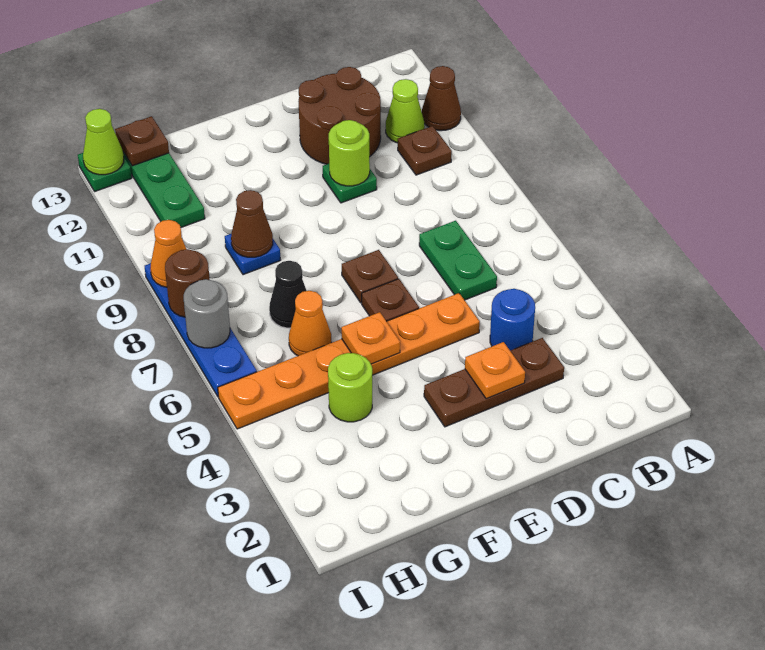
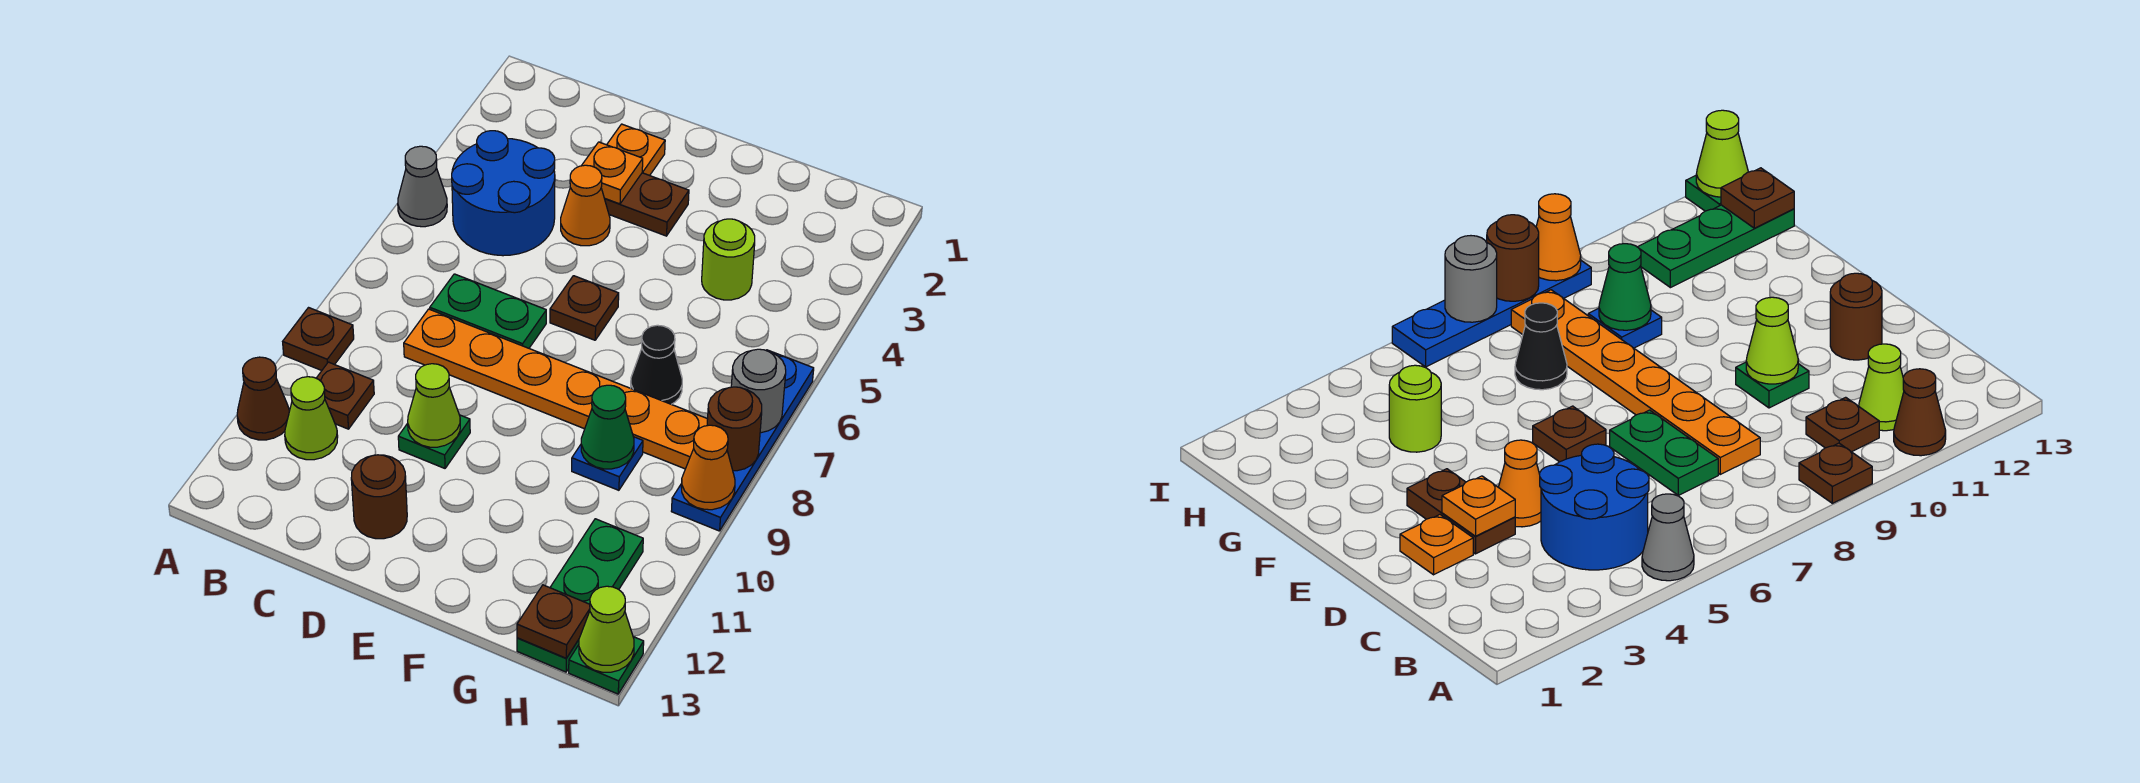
none -> grey cone A5 level 1
brown plate C3:E3 level 1 -> brown plate D3:E3 level 1
blue round brick C4 level 1 -> blue round brick B4:C5 level 1
green plate C6:C7 level 1 -> green plate C7:D7 level 1
brown round brick C11:D12 level 1 -> brown round brick D12 level 1
orange plate D5:I5 level 1 -> orange plate C8:H8 level 1
lime round brick D10 level 2 -> lime cone D10 level 2
brown plate E7 level 1 -> brown plate A9 level 1
orange plate F5 level 2 -> orange plate D2 level 1
orange cone G6 level 1 -> orange cone D4 level 1
brown cone G9 level 2 -> green cone G9 level 2

